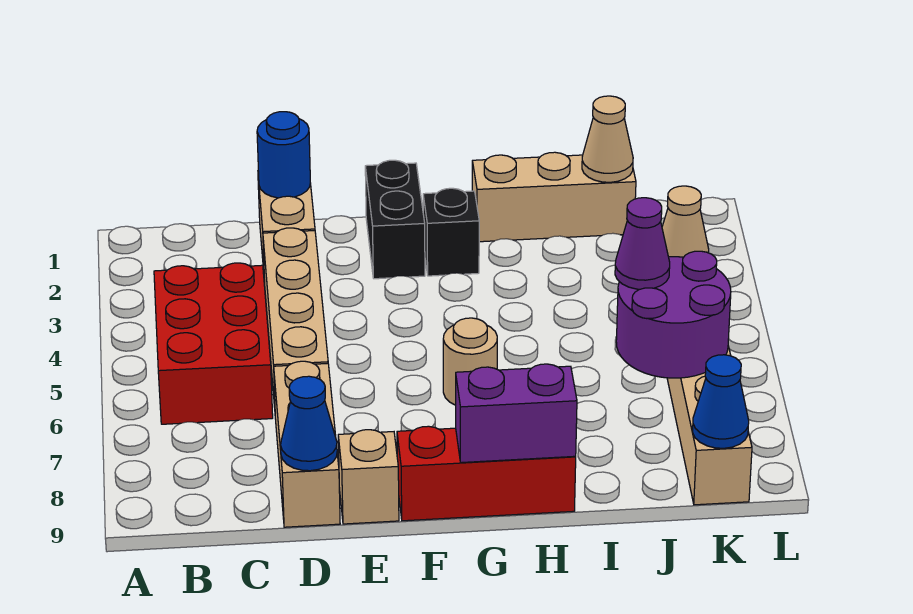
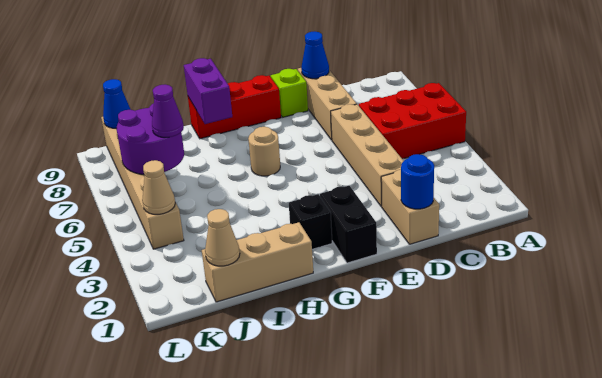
red brick B4:C6 level 1 -> red brick A5:C6 level 1
tan brick E9 level 1 -> lime brick E9 level 1
purple brick G9:H9 level 2 -> purple brick H8:H9 level 2

